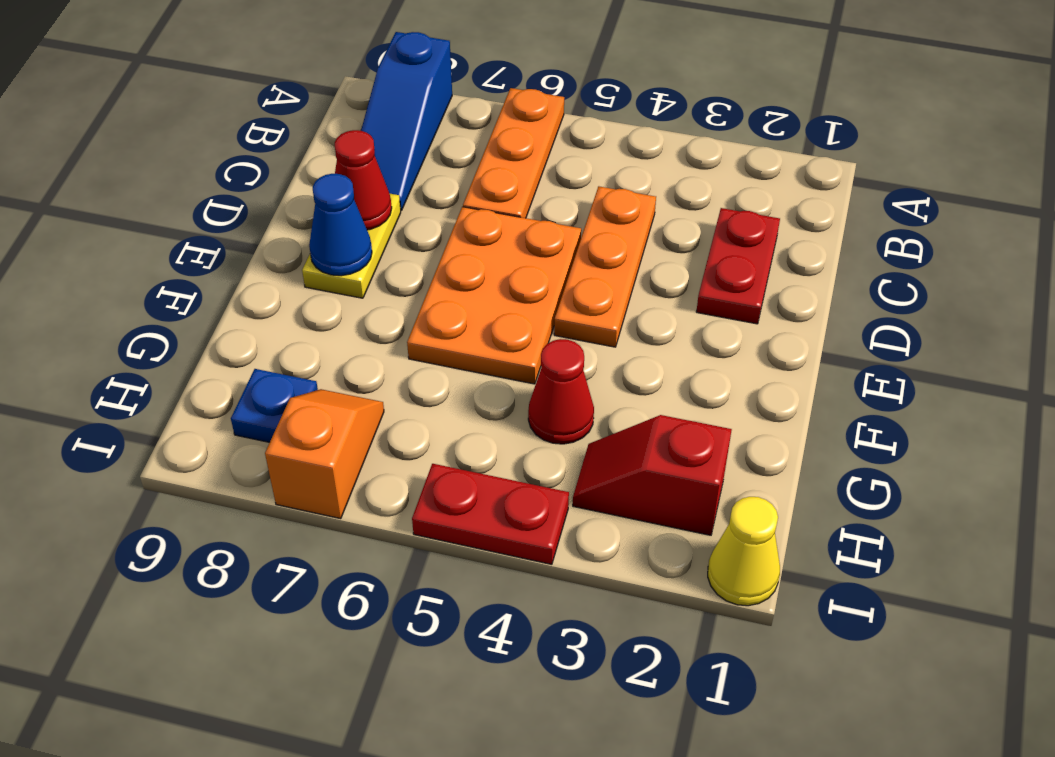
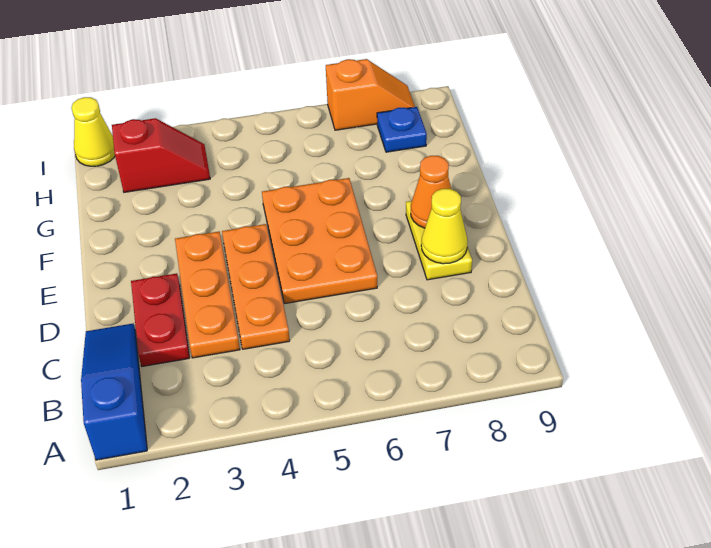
orange plate A6:C6 level 1 -> orange plate C3:E3 level 1
blue slope A8:C8 level 1 top A -> blue slope A1:C1 level 1 top A
red cone D8 level 2 -> yellow cone D8 level 2
blue cone E8 level 2 -> orange cone E8 level 2
red cone G4 level 1 -> none
orange slope H7:I7 level 1 top I -> orange slope I7:I8 level 1 top 7
red plate I4:I5 level 1 -> none

